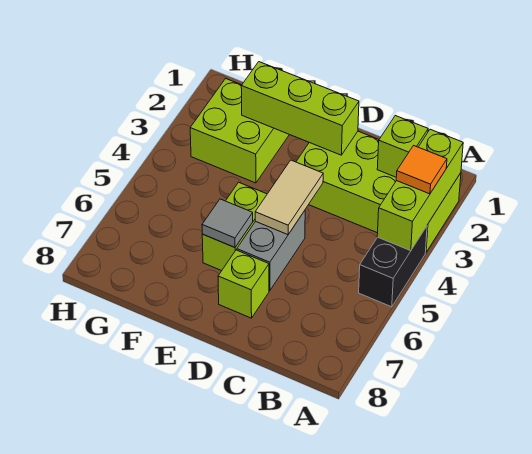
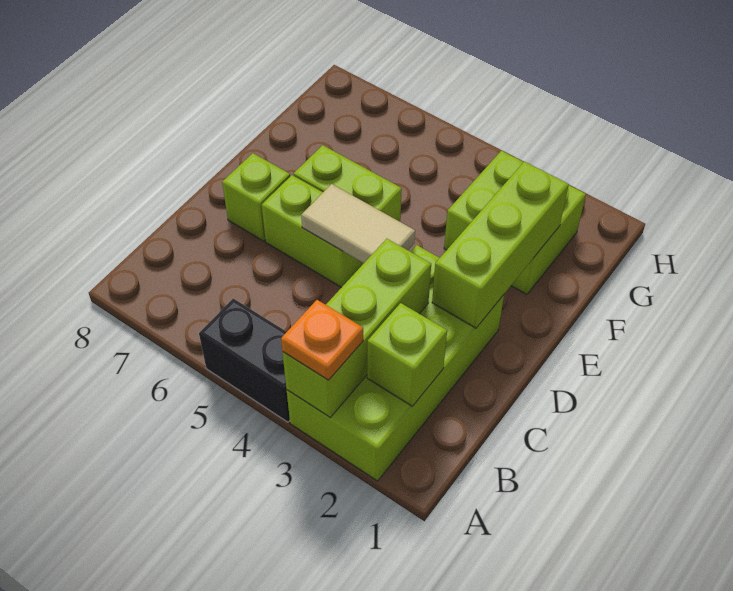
lime brick A2:A4 level 2 -> lime brick A3:C3 level 2
orange tile A3 level 3 -> orange plate A3 level 3
grey brick D5:D6 level 1 -> lime brick D5:D6 level 1
grey tile E6 level 2 -> none

